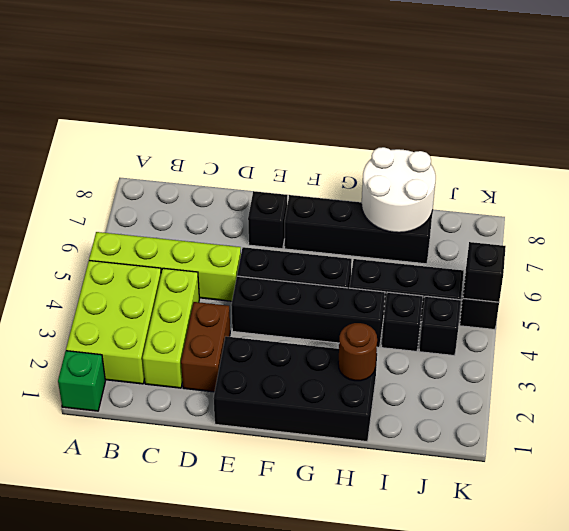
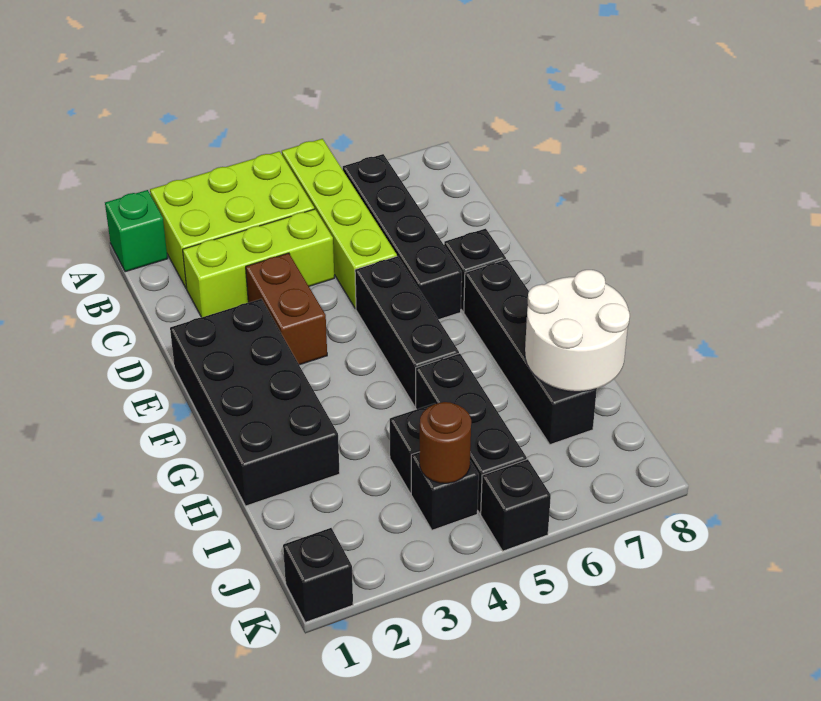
brown brick D2:D3 level 1 -> brown brick D3:E3 level 1
black brick E4:H4 level 1 -> black brick B6:E6 level 1
brown round brick H2 level 2 -> brown round brick J4 level 2
black brick K5 level 2 -> black brick K1 level 1

